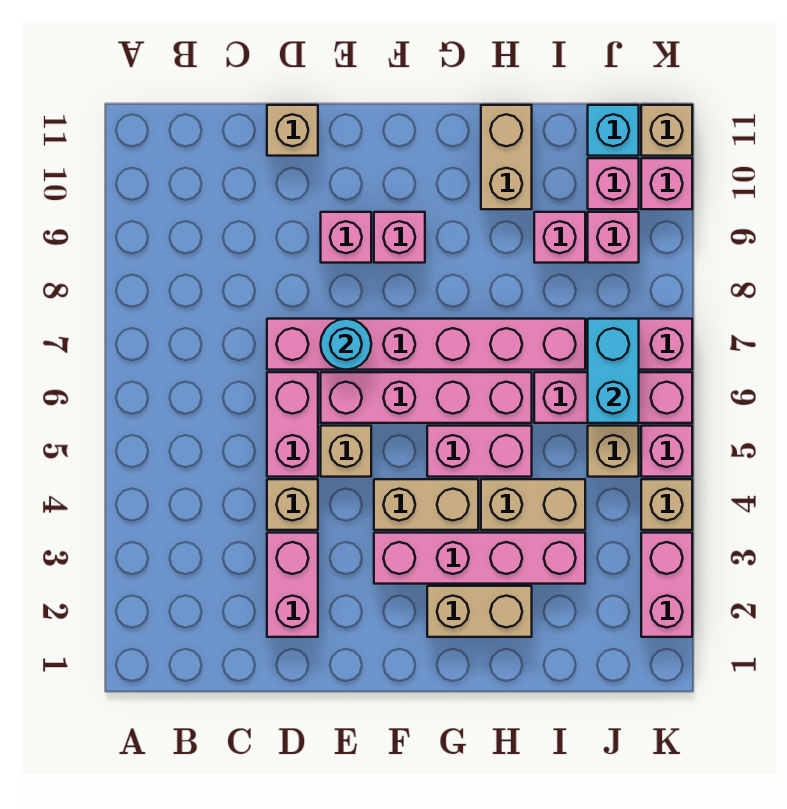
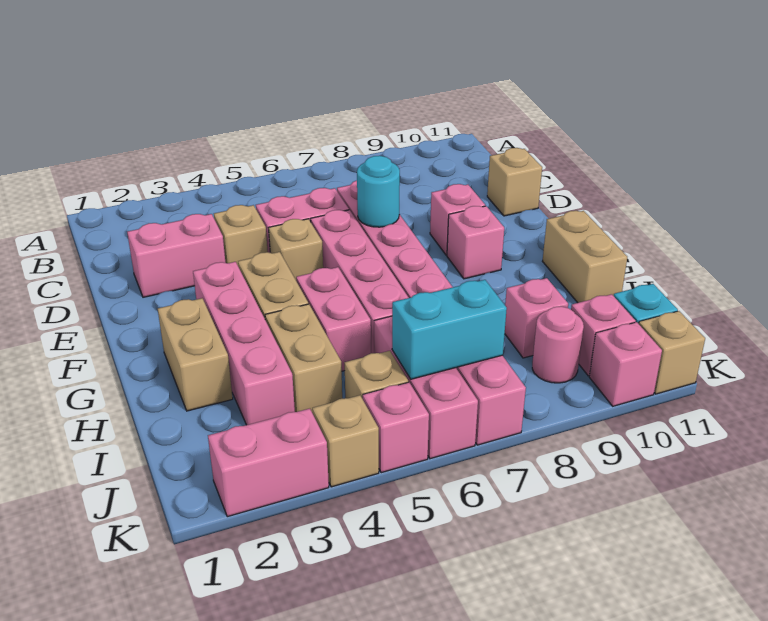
tan brick H10:H11 level 1 -> tan brick G11:H11 level 1
pink brick J9 level 1 -> pink round brick J9 level 1

